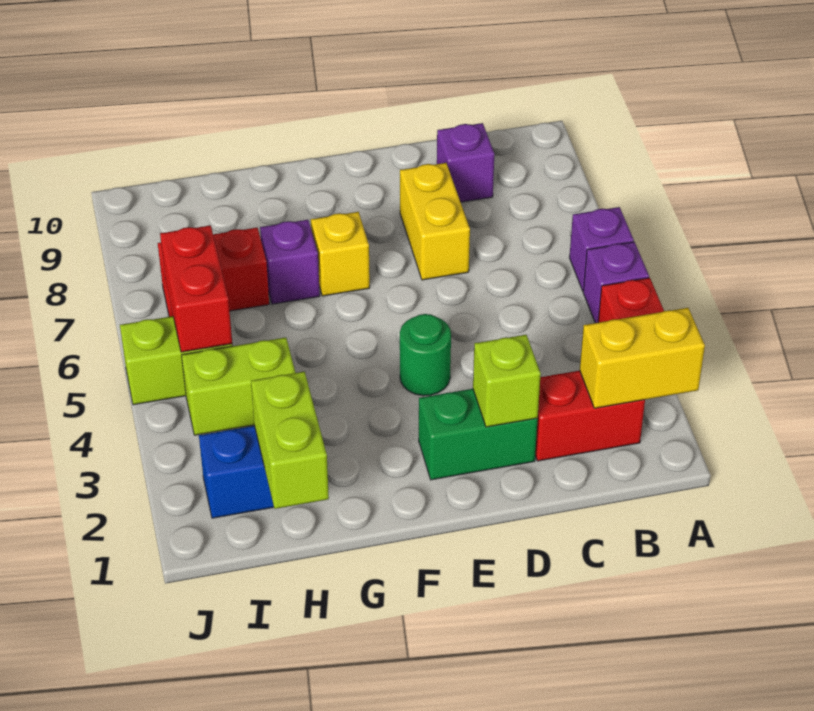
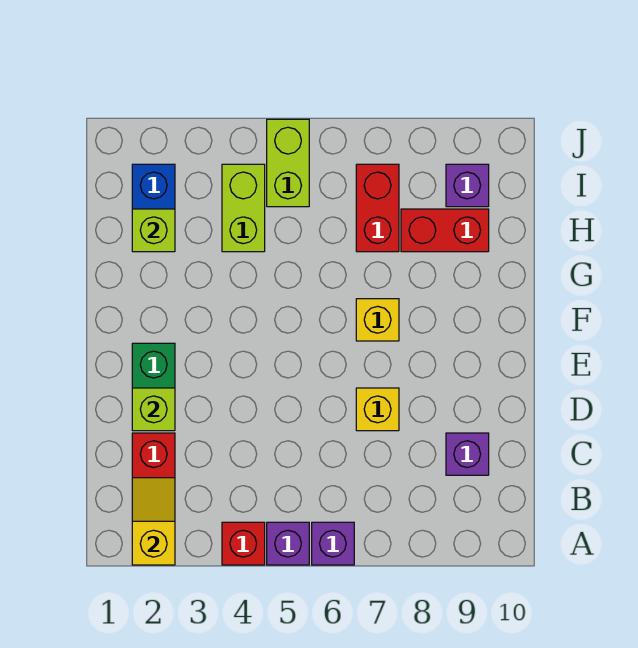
yellow brick A2:B2 level 2 -> yellow slope A2:B2 level 2 top A
yellow brick D7:D8 level 1 -> yellow brick D7 level 1
green round brick E4 level 1 -> none
purple brick G7 level 1 -> purple brick I9 level 1
lime brick H1:H2 level 2 -> lime brick H2 level 2
red brick I5:I6 level 2 -> red brick H8:H9 level 1

